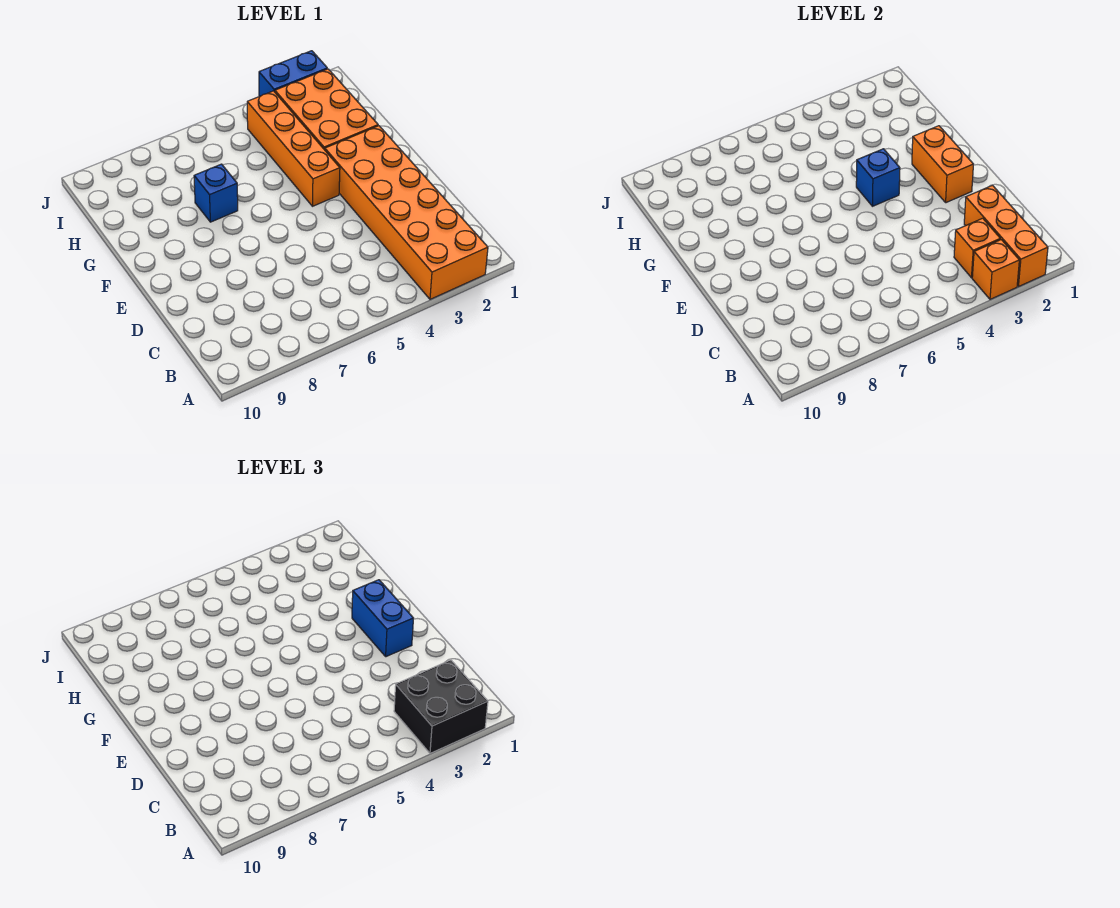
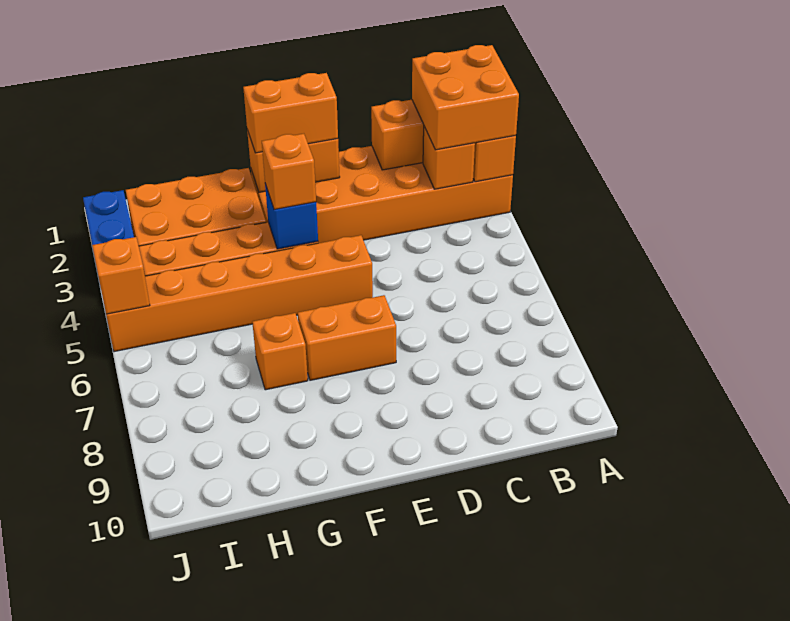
black brick A2:B3 level 3 -> orange brick A2:B3 level 3
blue brick E2:F2 level 3 -> orange brick E2:F2 level 3
none -> orange brick E5:J5 level 1
none -> orange brick E7:F7 level 1
none -> orange brick F4 level 3
blue brick G7 level 1 -> orange brick G7 level 1
none -> orange brick J5 level 2

